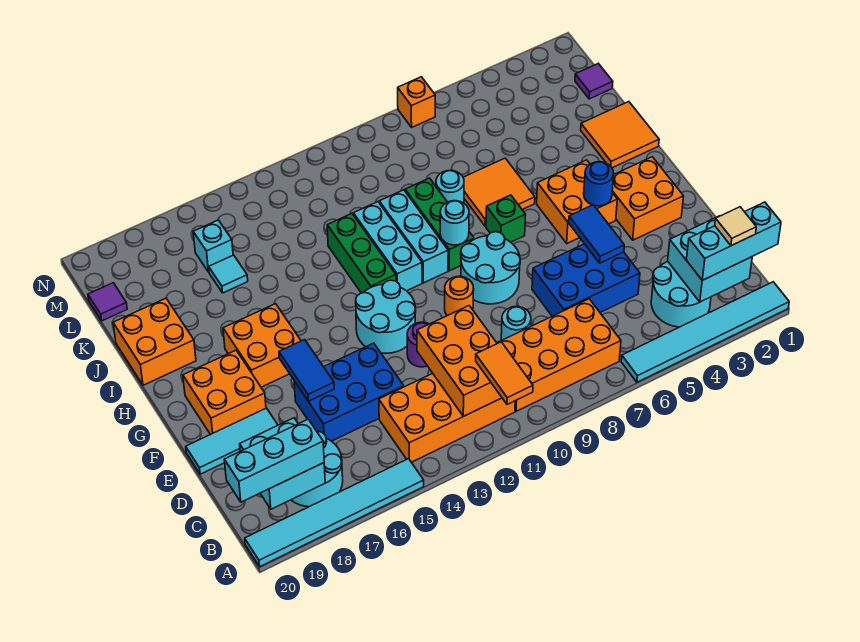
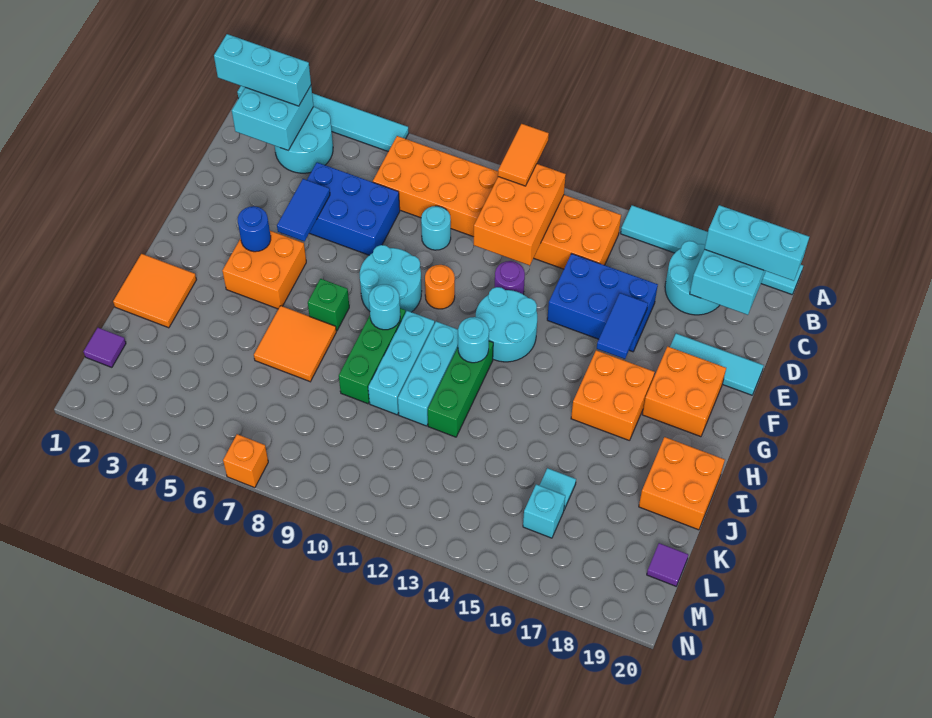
tan tile B2 level 4 -> none
orange brick F2:G3 level 1 -> none
cyan round brick J8 level 1 -> cyan round brick H12 level 2

